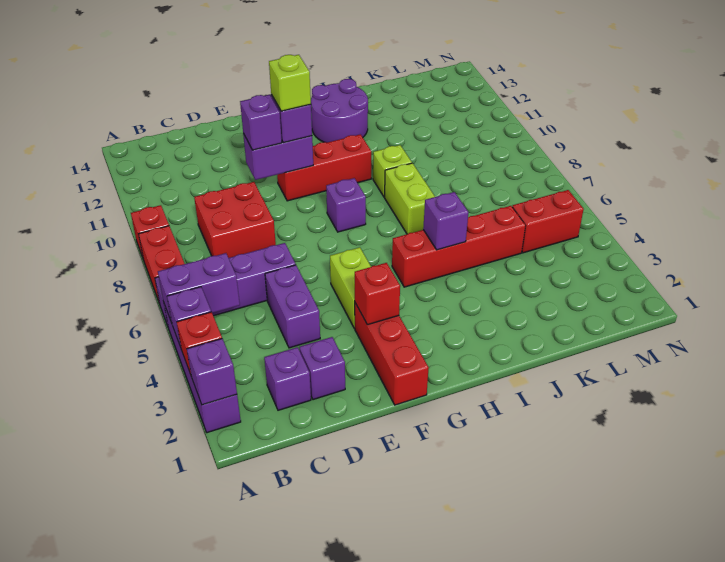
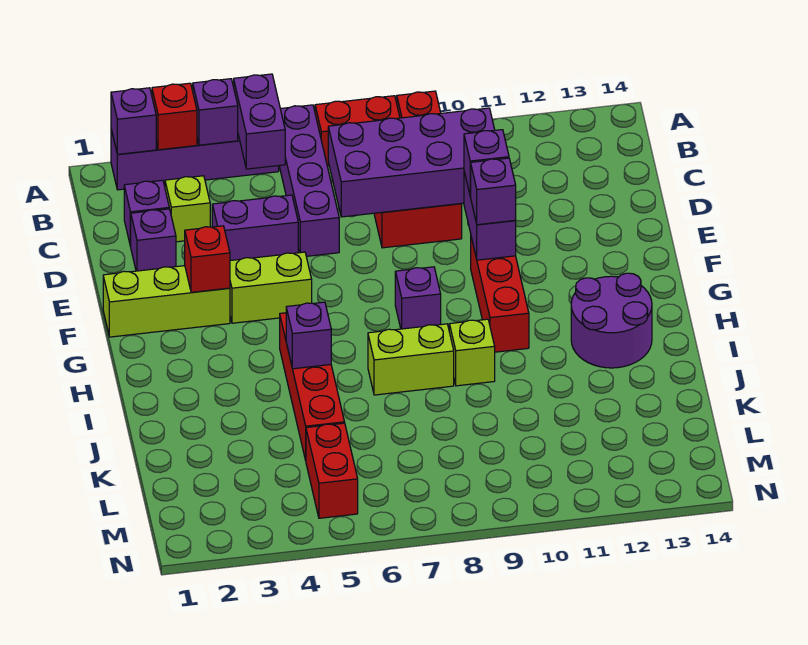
none -> purple brick C7:D10 level 2
red brick F1:F3 level 1 -> lime brick F1:F3 level 1
lime brick F10 level 4 -> lime brick C3 level 1

